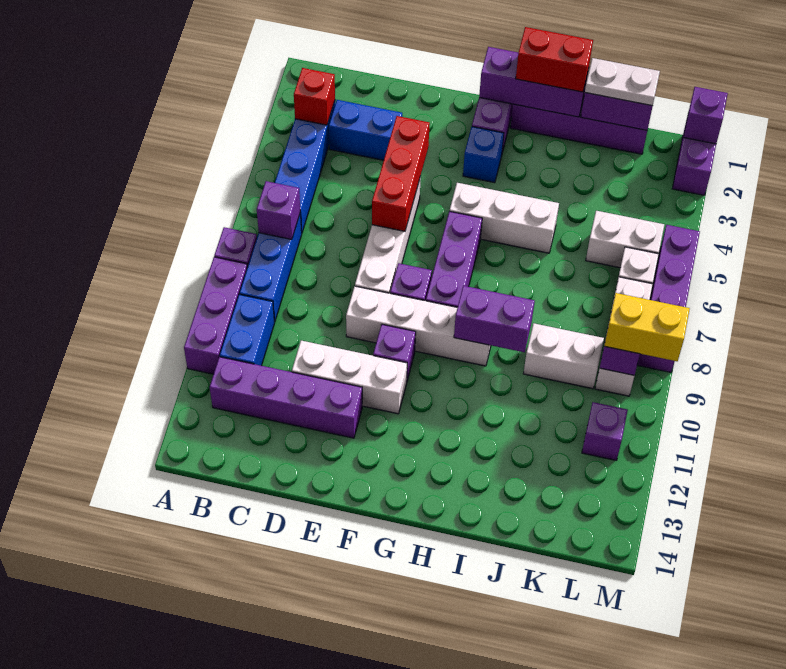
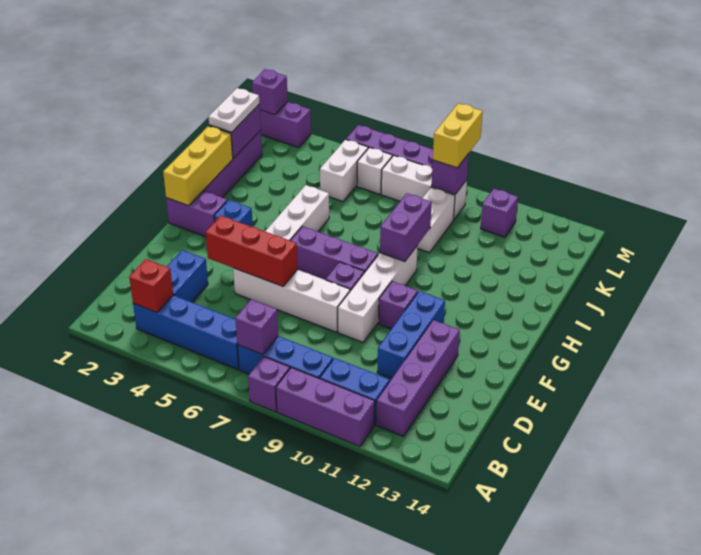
white brick D11:F11 level 1 -> blue brick D11:F11 level 1
purple brick G1:I1 level 2 -> yellow brick G1:I1 level 2
red brick H1:I1 level 3 -> none

